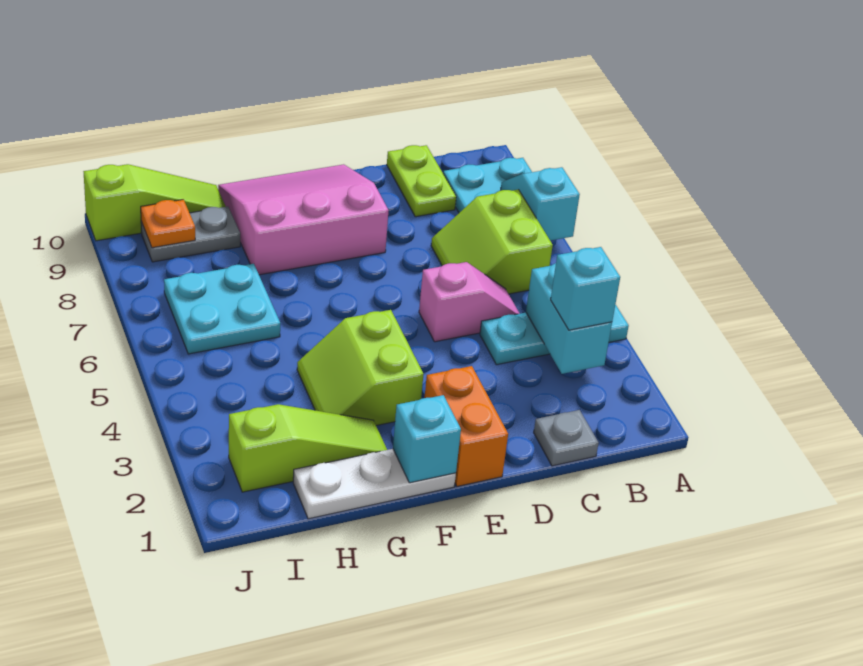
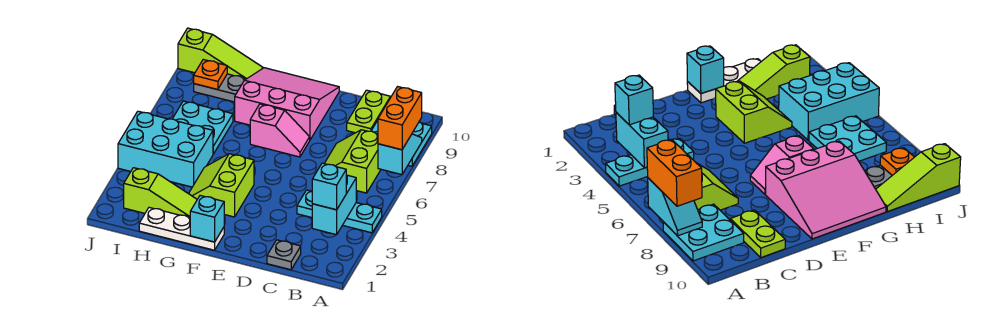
pink slope C5:D5 level 1 top D -> pink slope E7:F7 level 1 top F
orange brick E1:E2 level 1 -> orange brick A7:A8 level 3
none -> cyan brick H4:J5 level 1

